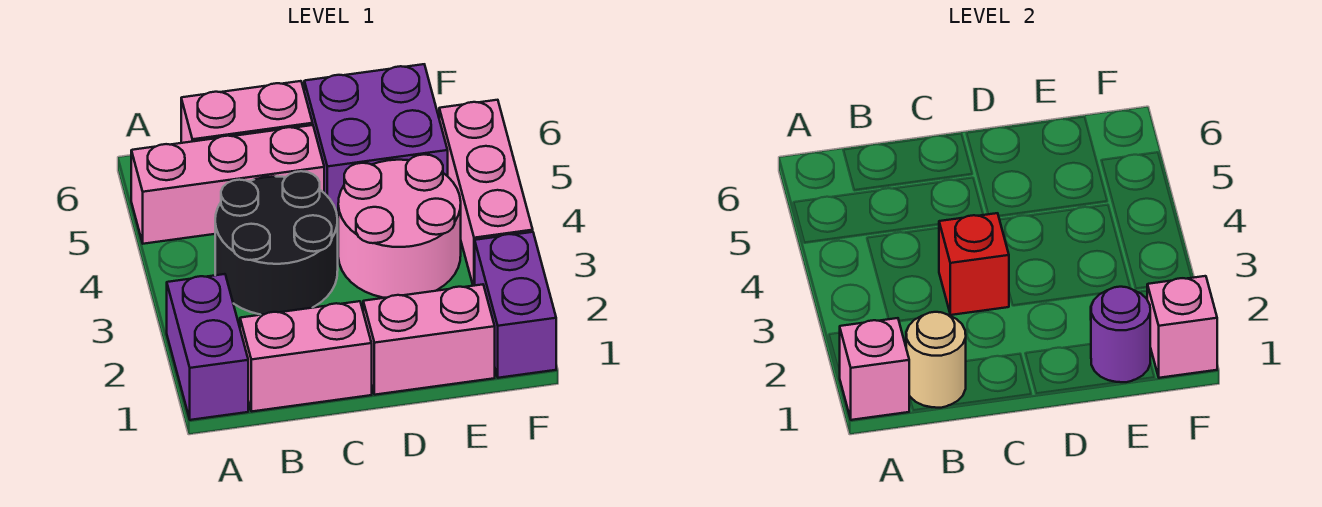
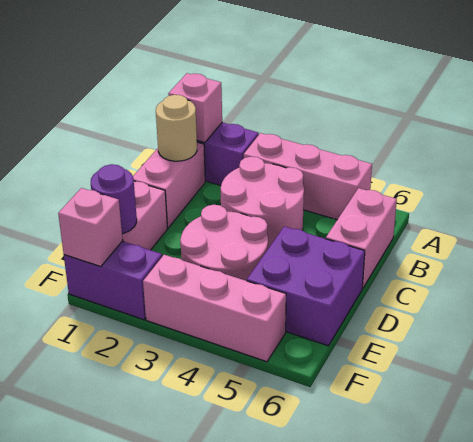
pink brick A5:C5 level 1 -> pink brick A3:A5 level 1
black round brick B3:C4 level 1 -> pink round brick B3:C4 level 1
red brick C3 level 2 -> none

